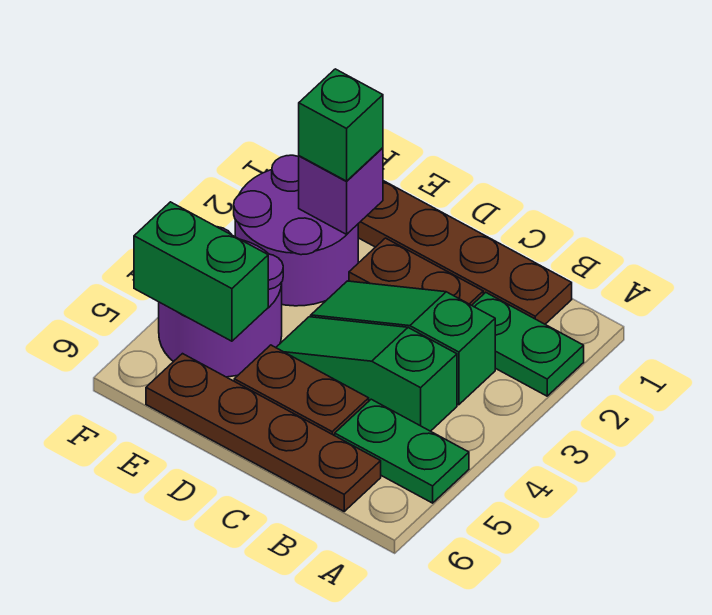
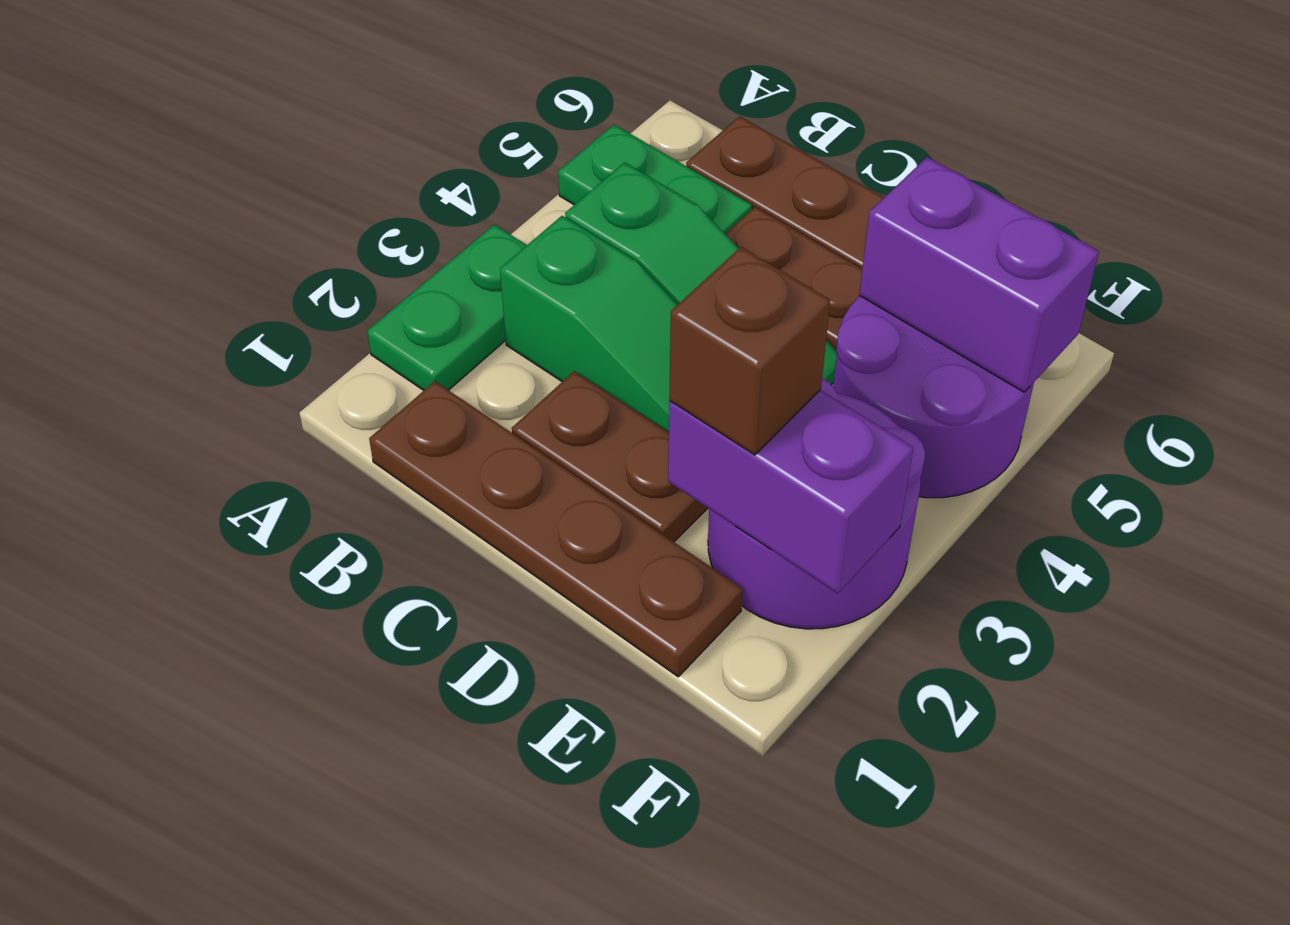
green plate A2:B2 level 1 -> green plate A2:A3 level 1
purple brick E2 level 2 -> purple brick E2:F2 level 2
green brick E2 level 3 -> brown brick E2 level 3
green brick E5:F5 level 2 -> purple brick E5:F5 level 2

